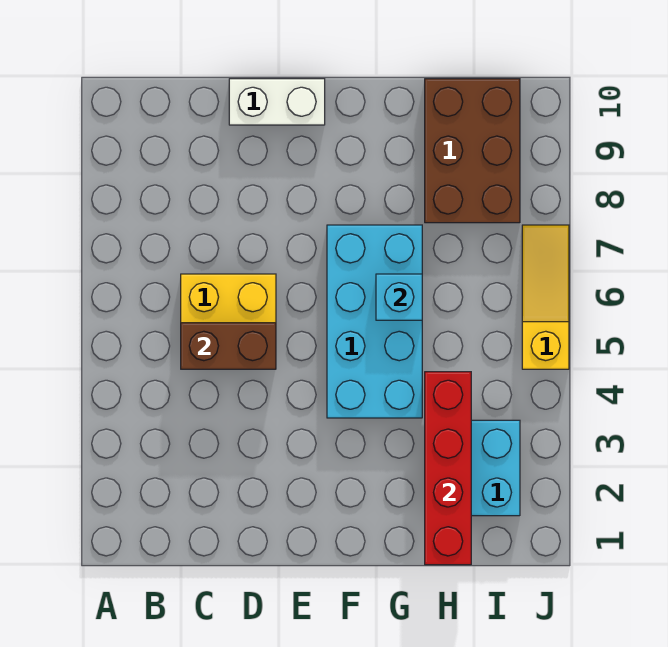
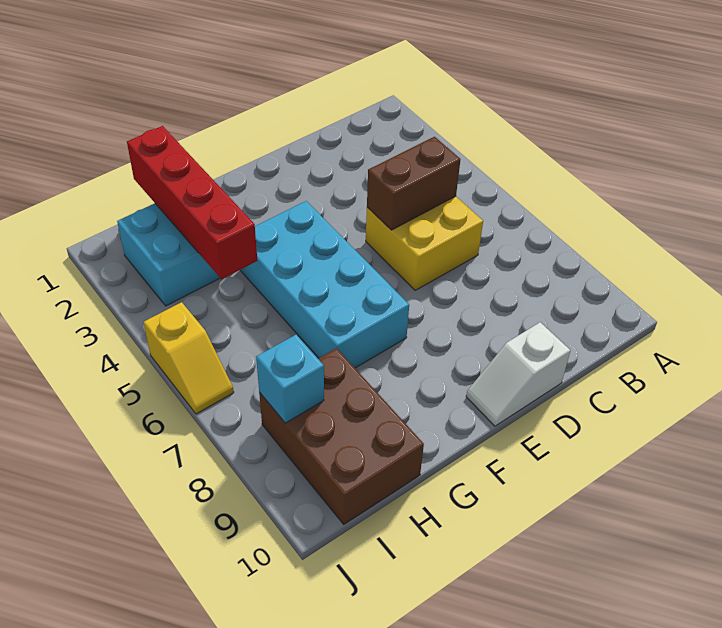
white brick D10:E10 level 1 -> white slope D10:E10 level 1 top D
cyan brick G6 level 2 -> cyan brick I8 level 2
yellow slope J5:J7 level 1 top 5 -> yellow slope J5:J6 level 1 top 5

